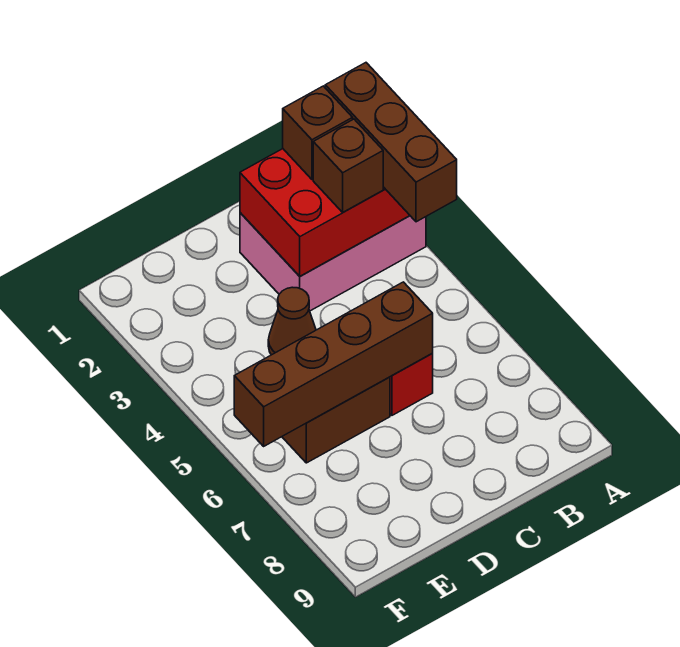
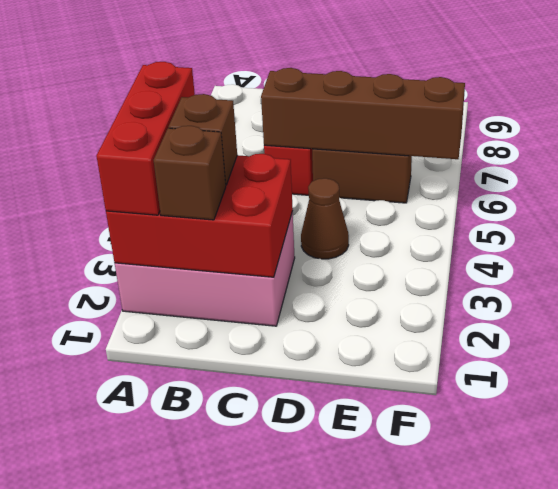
brown brick A2:A4 level 3 -> red brick A2:A4 level 3

